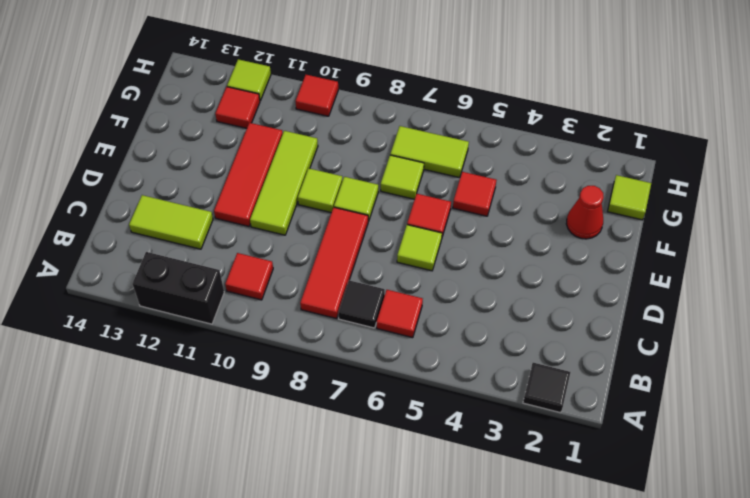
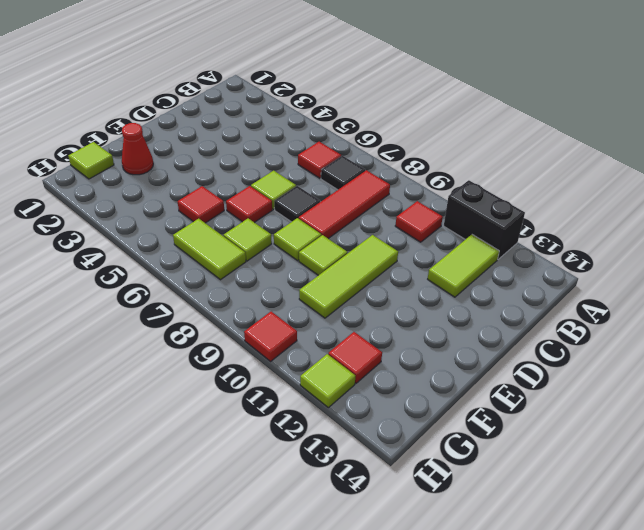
black tile A2 level 1 -> black tile D7 level 1
lime tile C12:C13 level 1 -> lime tile B12:C12 level 1
red tile D11:F11 level 1 -> none

